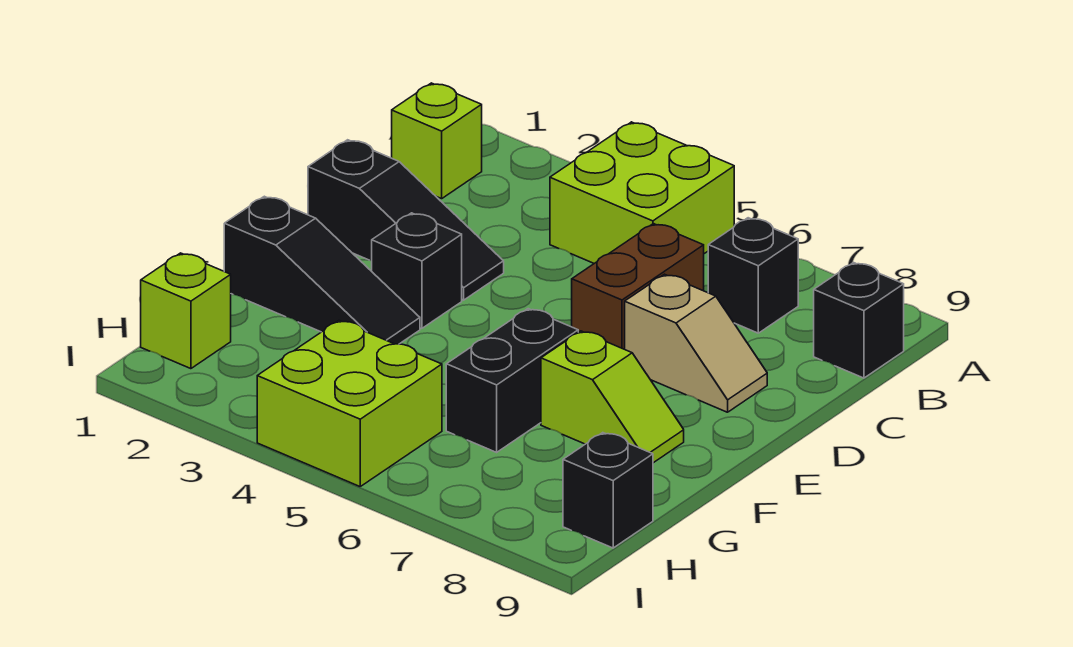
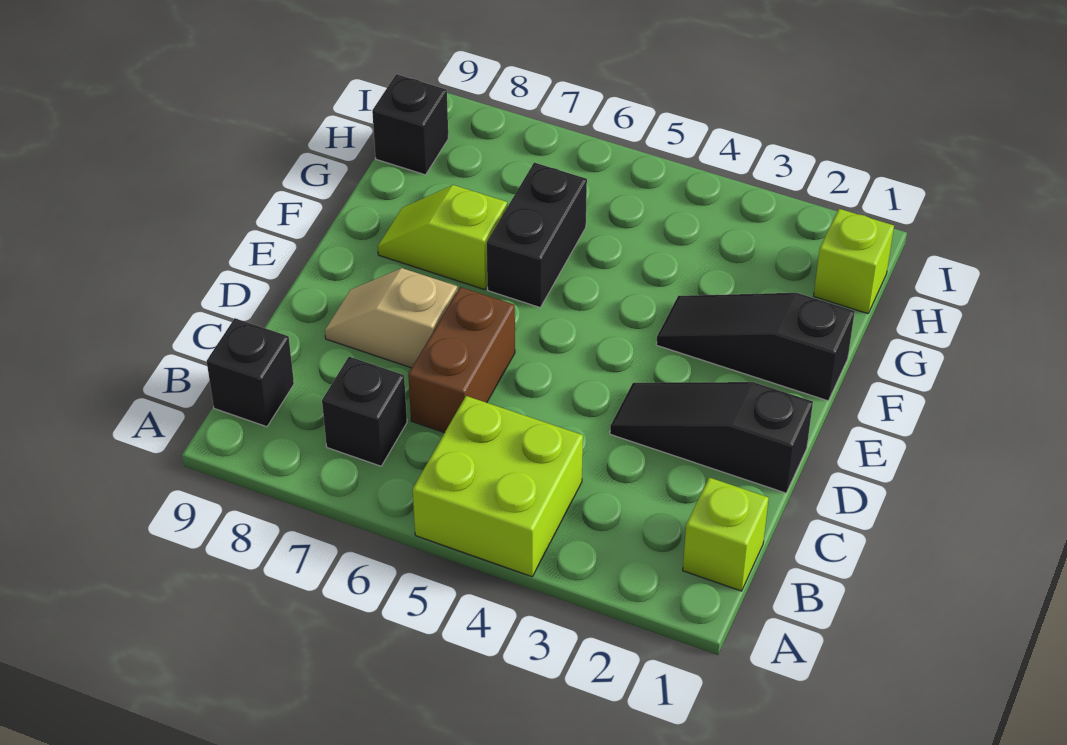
black brick E3 level 1 -> none
lime brick H4:I5 level 1 -> none

